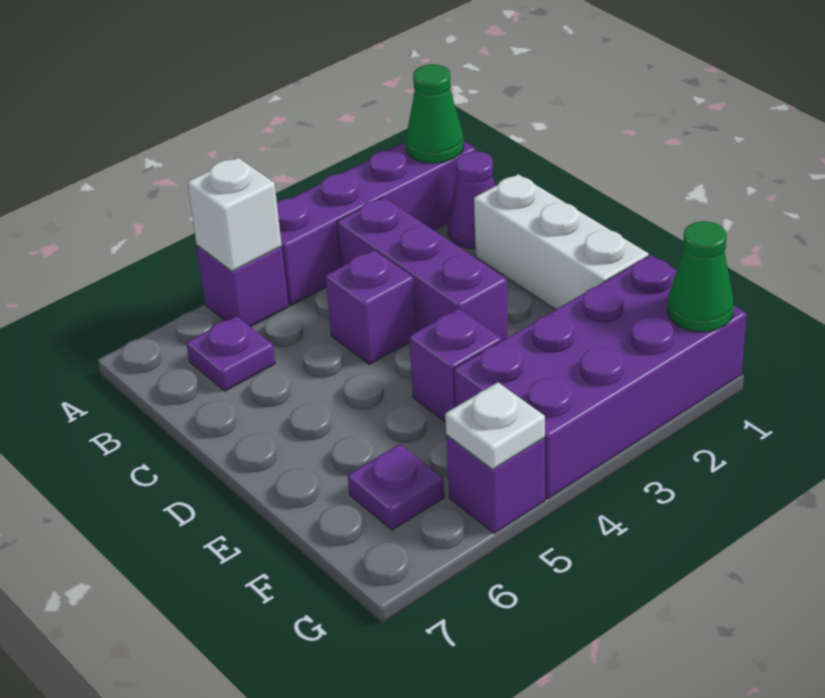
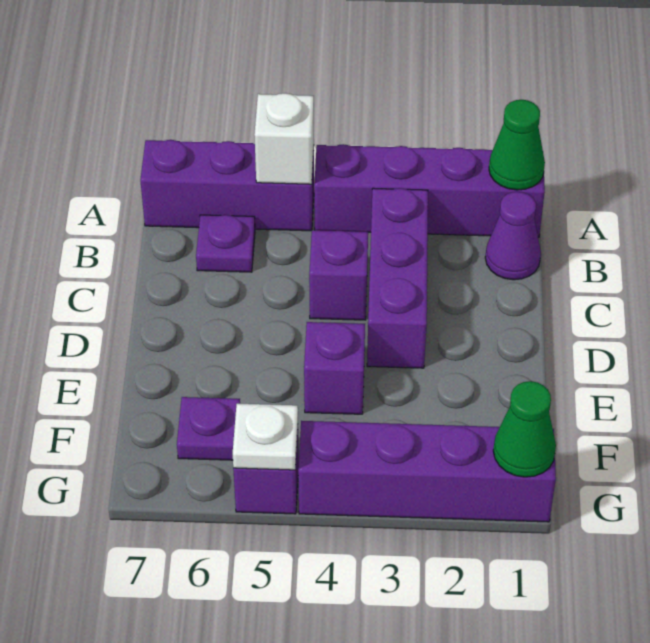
purple brick A5 level 1 -> purple brick A5:A7 level 1
white brick C1:E1 level 1 -> none
purple brick F1:G4 level 1 -> purple brick G1:G4 level 1

